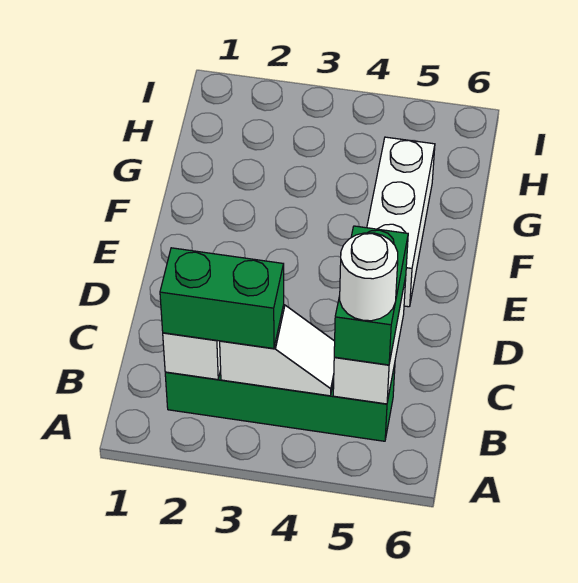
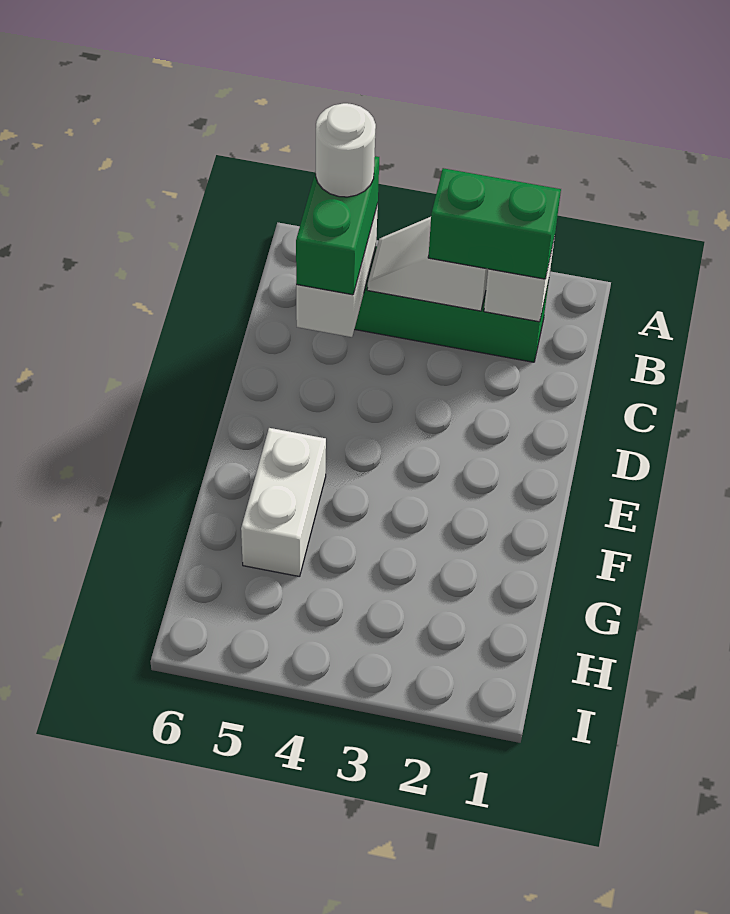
white brick E5:G5 level 1 -> white brick F5:G5 level 1

